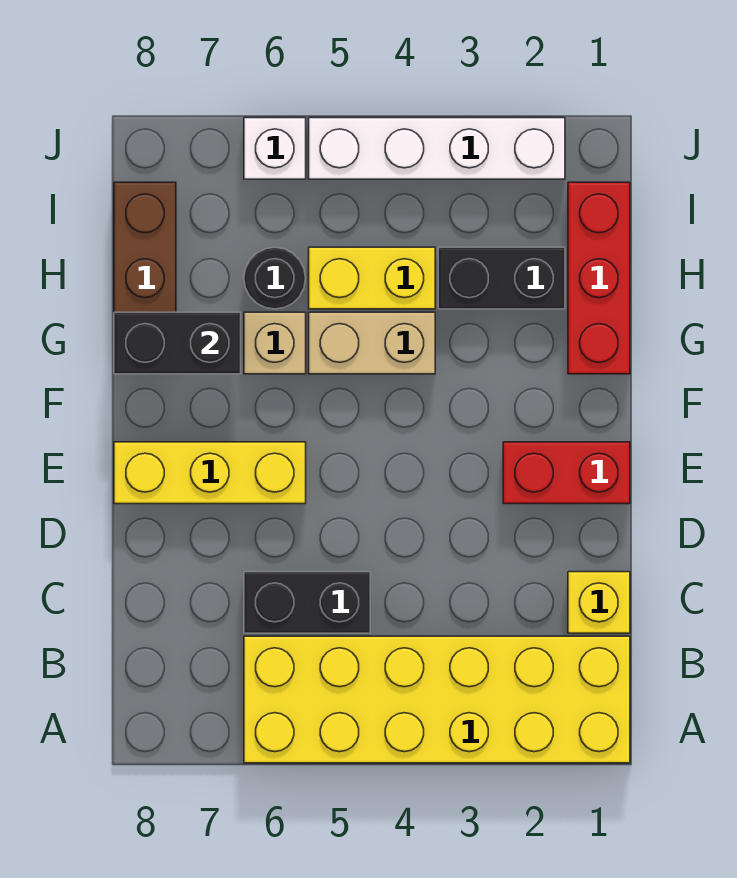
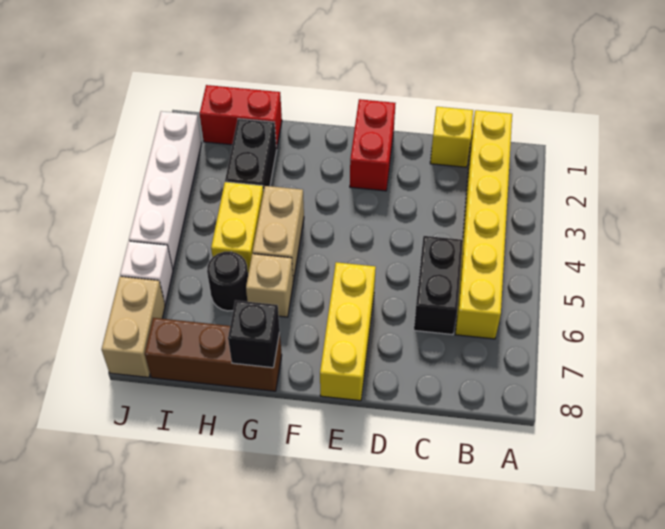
yellow brick A1:B6 level 1 -> yellow brick B1:B6 level 1
red brick G1:I1 level 1 -> red brick H1:I1 level 1
black brick G7:G8 level 2 -> black brick G8 level 2
none -> tan brick J7:J8 level 1

